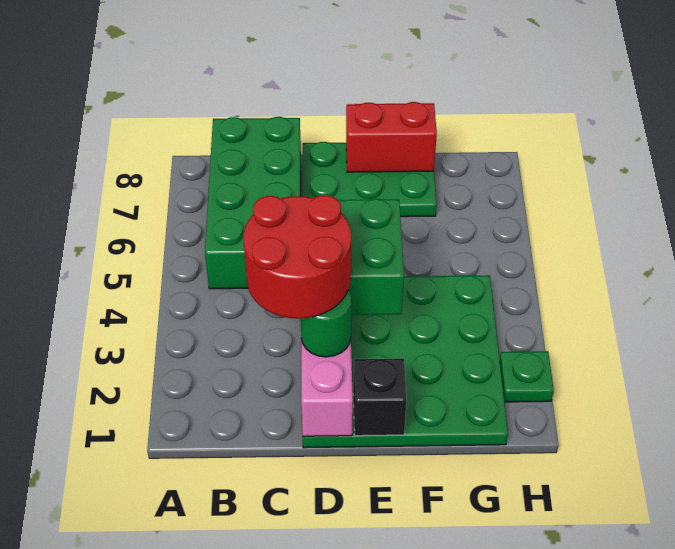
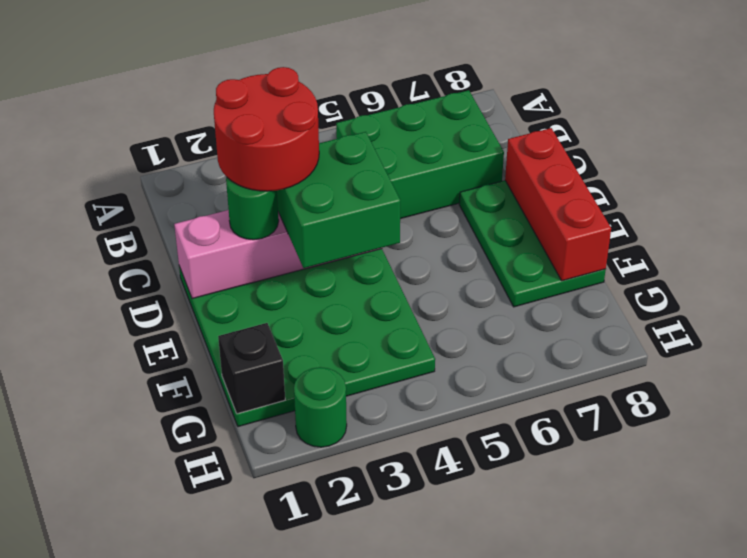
green brick B5:C8 level 1 -> green brick B5:C7 level 1
black brick E1 level 2 -> black brick G1 level 2
red brick E8:F8 level 2 -> red brick D8:F8 level 2
green plate H2 level 1 -> green round brick H2 level 1

